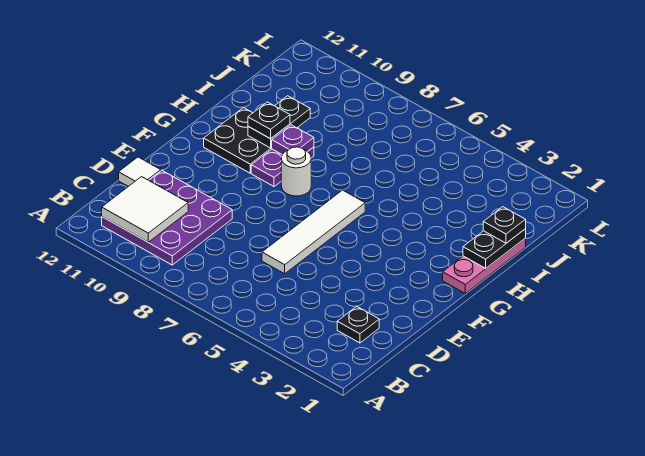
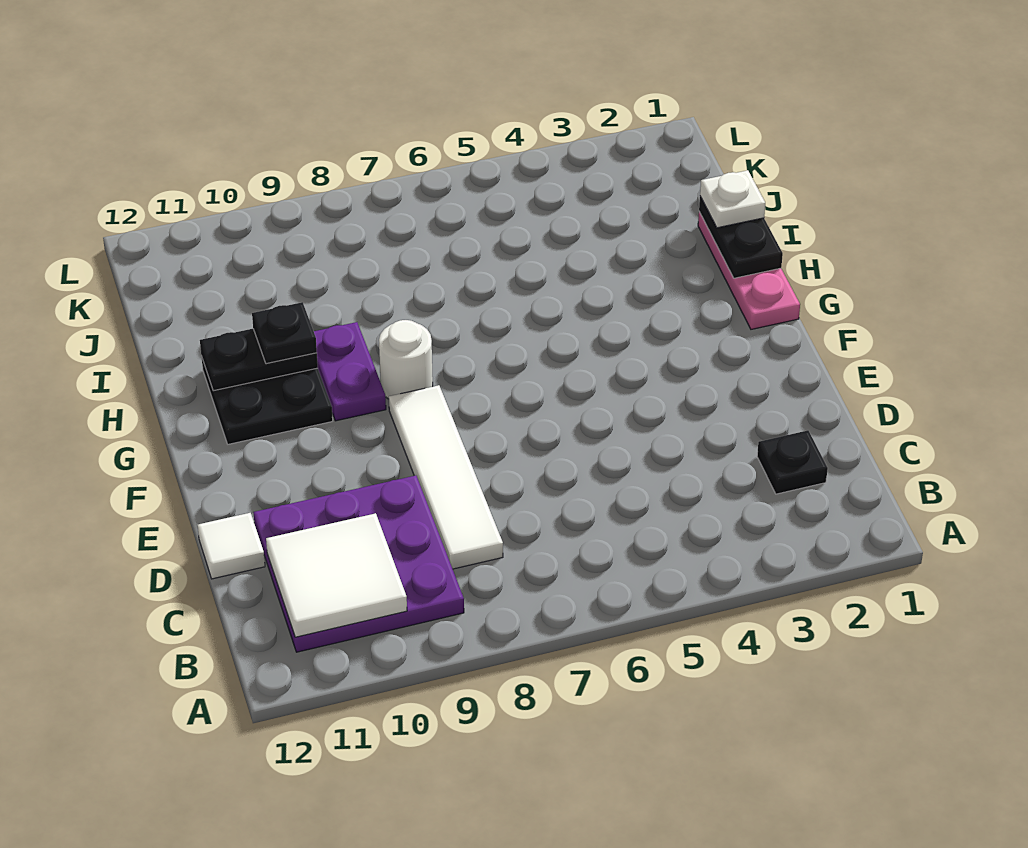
white tile D6:G6 level 1 -> white tile C8:F8 level 1
purple plate H9 level 2 -> none
black plate H10:I10 level 2 -> black plate H10:H11 level 2
black plate I1 level 3 -> white plate I1 level 3

